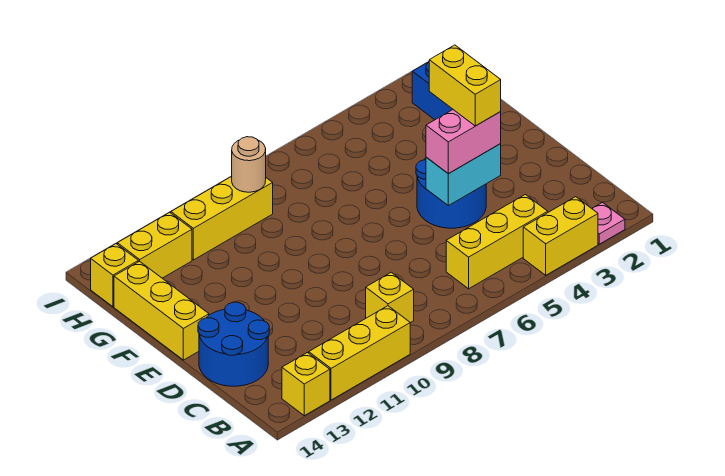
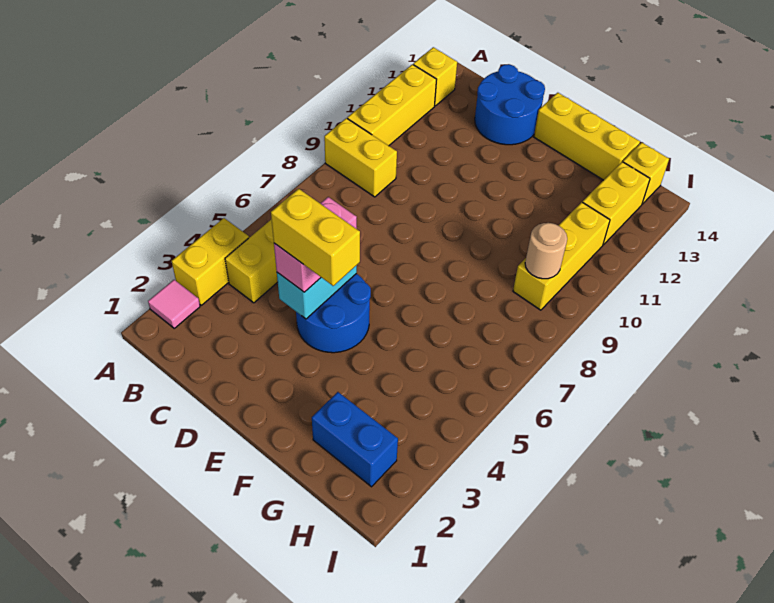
pink plate A2 level 1 -> pink tile A2 level 1
yellow brick B9 level 1 -> yellow brick A9:B9 level 1

